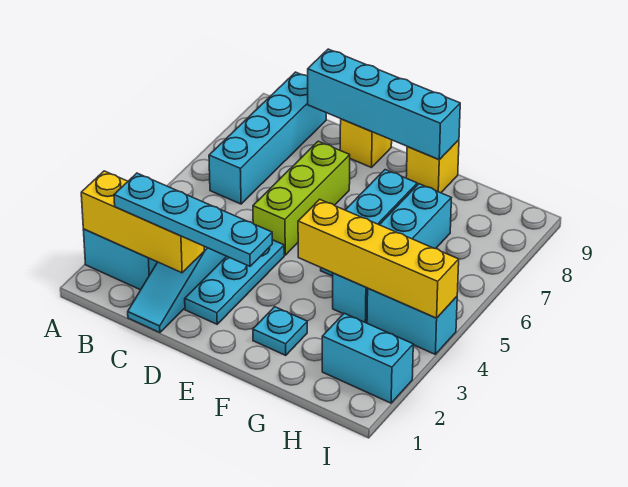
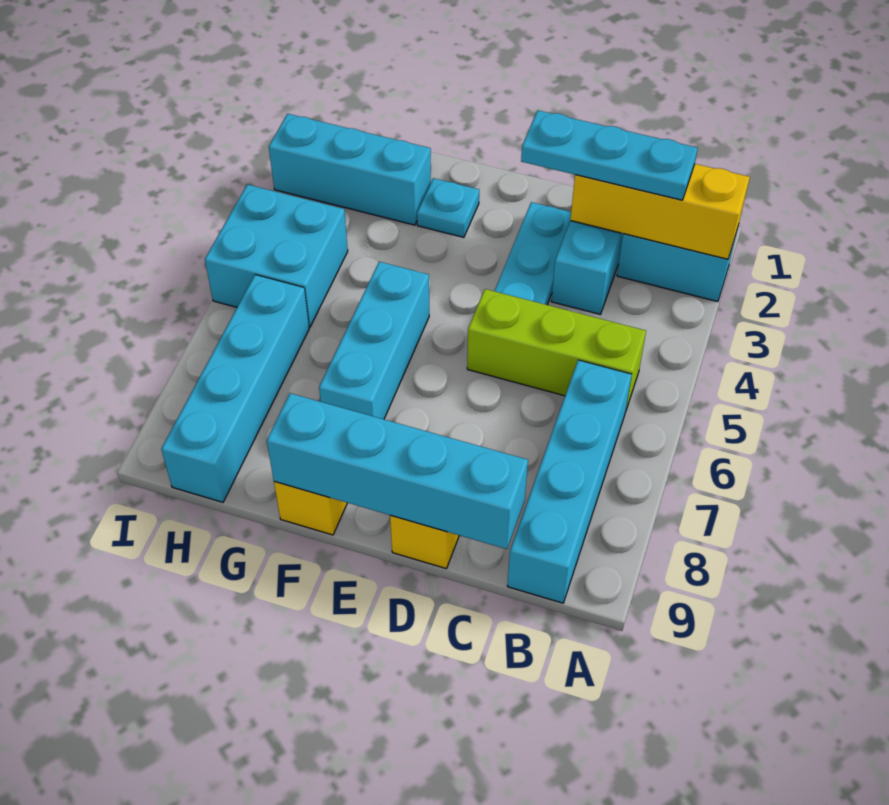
cyan plate B2:E2 level 3 -> cyan plate B2:D2 level 3
lime brick D5:D7 level 1 -> lime brick B5:D5 level 1
yellow brick F4:I4 level 2 -> none
cyan brick G4:G7 level 1 -> cyan brick H6:H9 level 1
cyan brick H2:I2 level 1 -> cyan brick G2:I2 level 1
cyan brick H4:I4 level 1 -> cyan brick H4:I5 level 1

